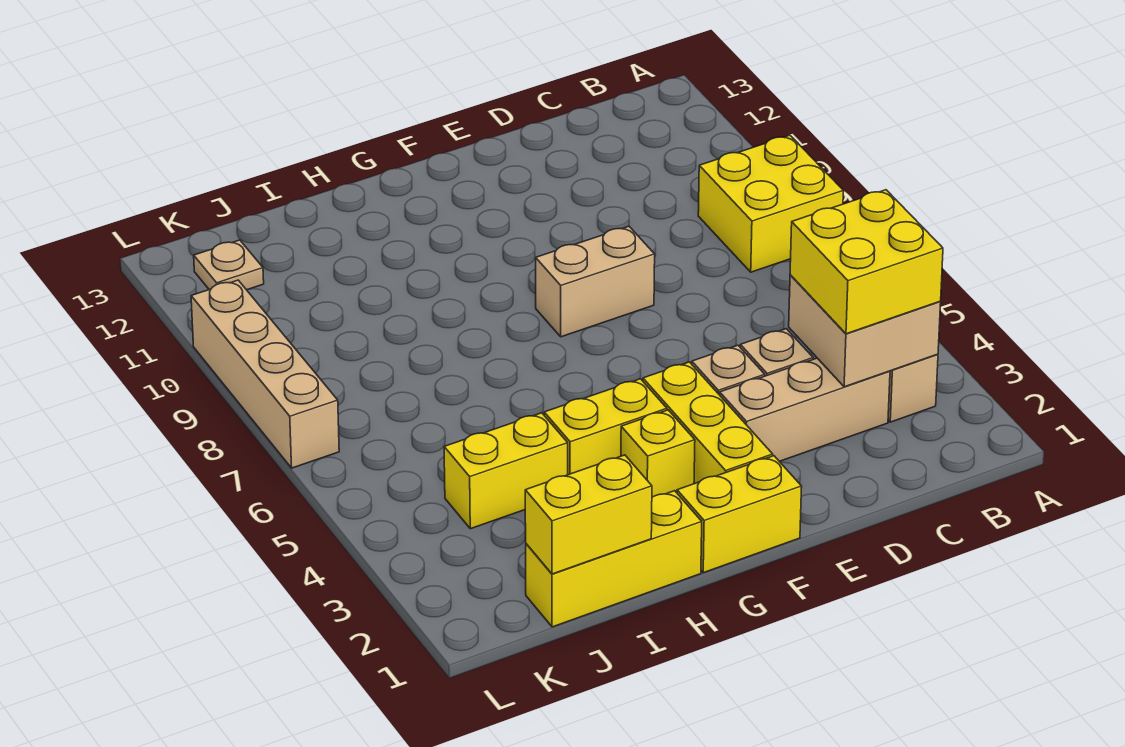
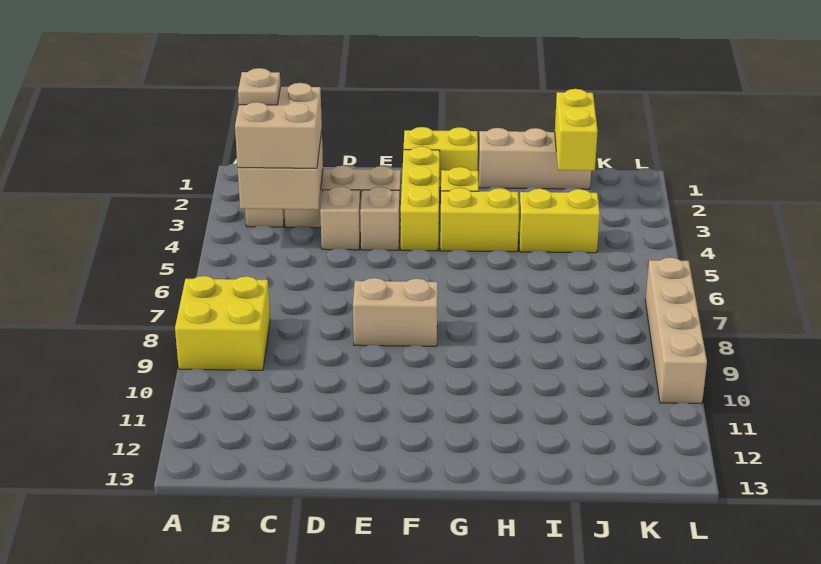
yellow brick B3:C4 level 3 -> tan brick B3:C4 level 3
yellow brick H1:J1 level 1 -> tan brick H1:J1 level 1
yellow brick I1:J1 level 2 -> yellow brick J1:J2 level 2
tan plate K12 level 1 -> tan plate B3 level 4

